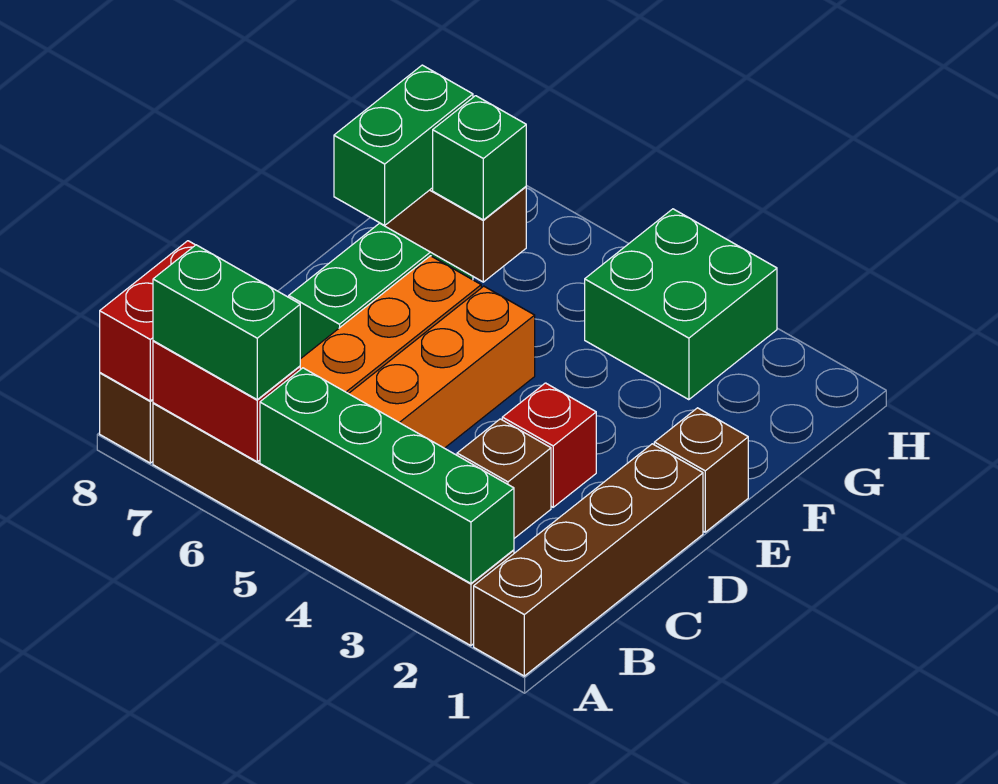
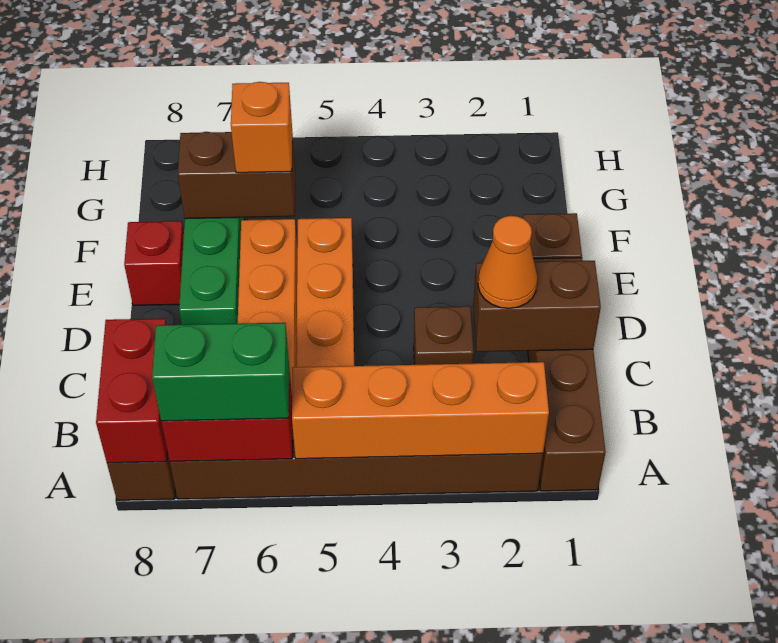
green brick A2:A5 level 2 -> orange brick A2:A5 level 2
none -> brown brick C1:C2 level 2
none -> orange cone C2 level 3
red brick D3 level 1 -> red brick E8 level 1
green brick E7:F7 level 3 -> none
green brick F6 level 3 -> orange brick F6 level 3
green brick G3:H4 level 1 -> none

